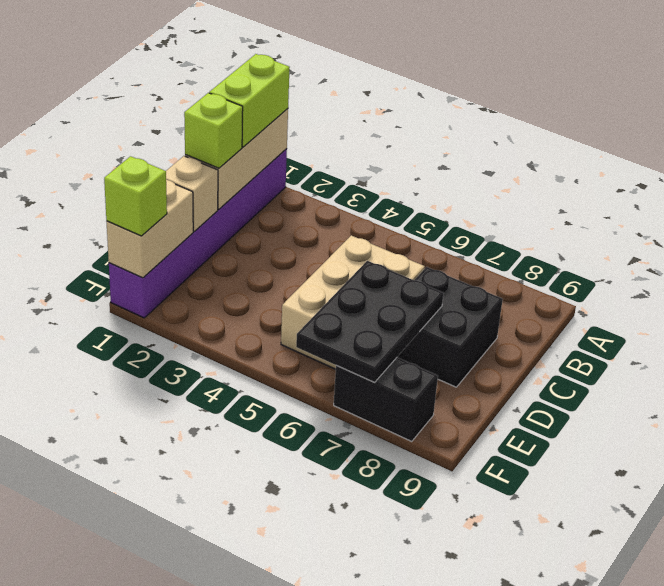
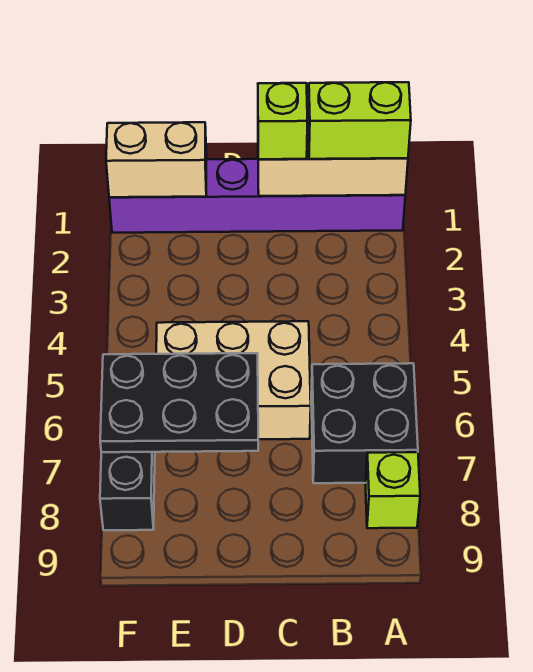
black brick C7:D8 level 1 -> black brick A6:B7 level 1
tan brick D1 level 2 -> none
lime brick F1 level 3 -> lime brick A8 level 1

